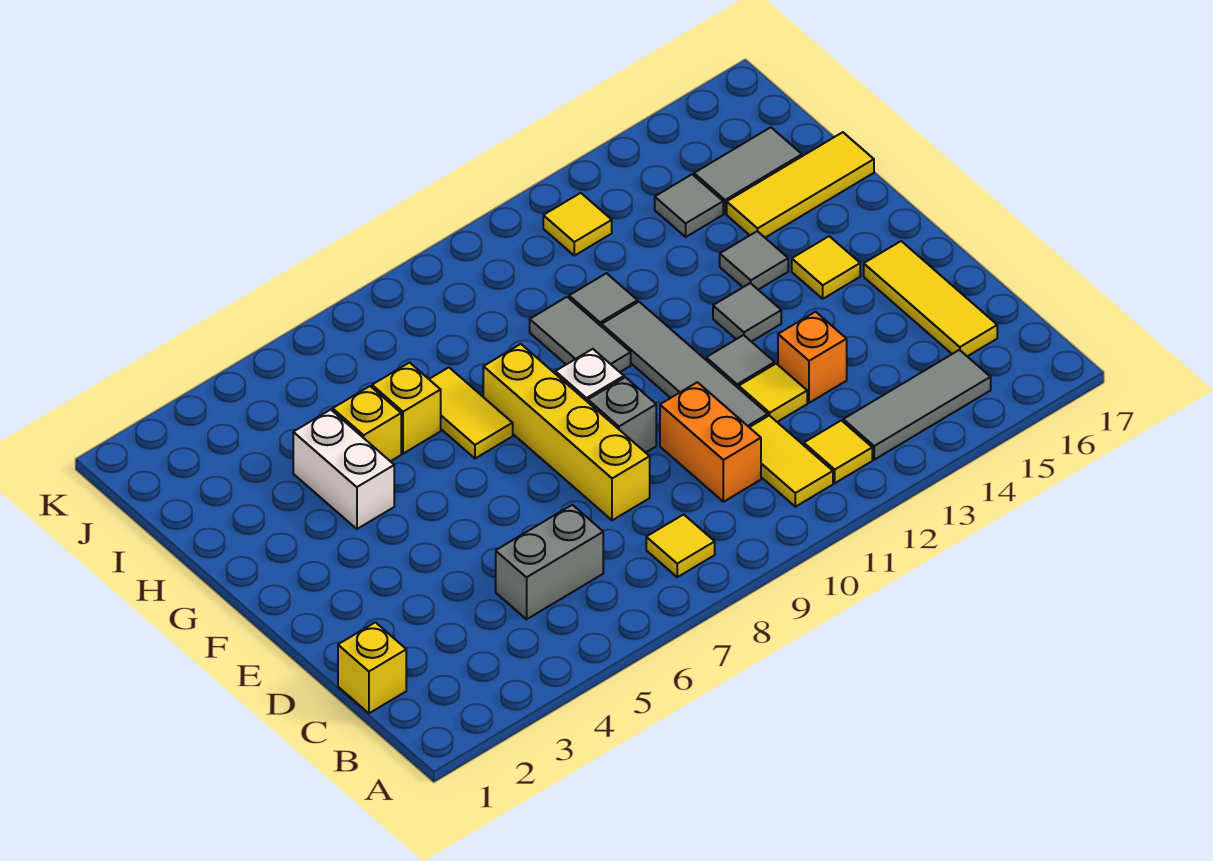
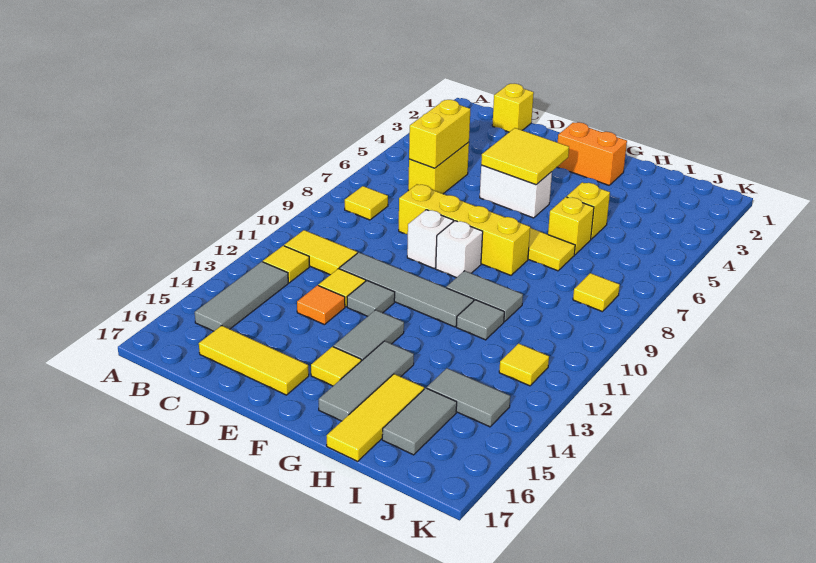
grey brick C5:C6 level 1 -> yellow brick C5:C6 level 1
none -> yellow brick C5:C6 level 2
orange brick C10:D10 level 1 -> orange brick F2:G2 level 1
orange brick D13 level 1 -> orange tile D13 level 1
none -> yellow tile E4:F5 level 2
grey brick E9 level 1 -> white brick E9 level 1
grey tile F13 level 1 -> grey tile F13:F14 level 1
white brick G4:H4 level 1 -> white brick E5:F5 level 1
grey tile G14 level 1 -> grey tile G14:G16 level 1
grey tile I14 level 1 -> grey tile I14:J14 level 1
none -> yellow tile J8 level 1

